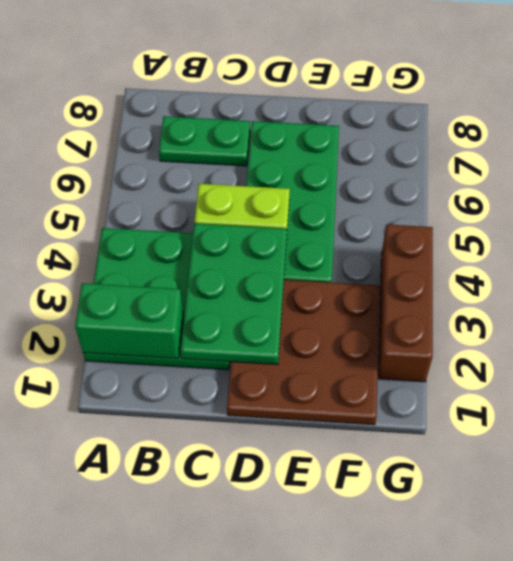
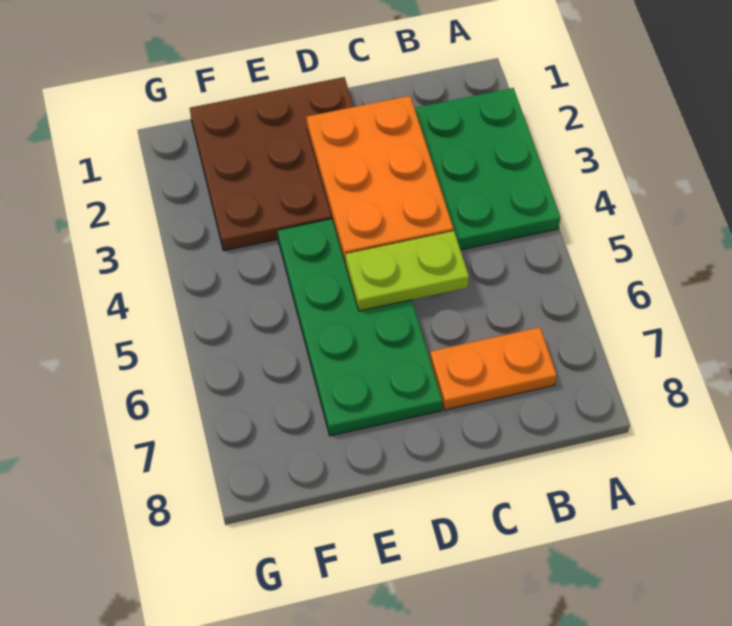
green brick A2:B2 level 2 -> none
green plate B7:C7 level 1 -> orange plate B7:C7 level 1
green plate C2:D4 level 2 -> orange plate C2:D4 level 2
brown brick G2:G4 level 1 -> none

